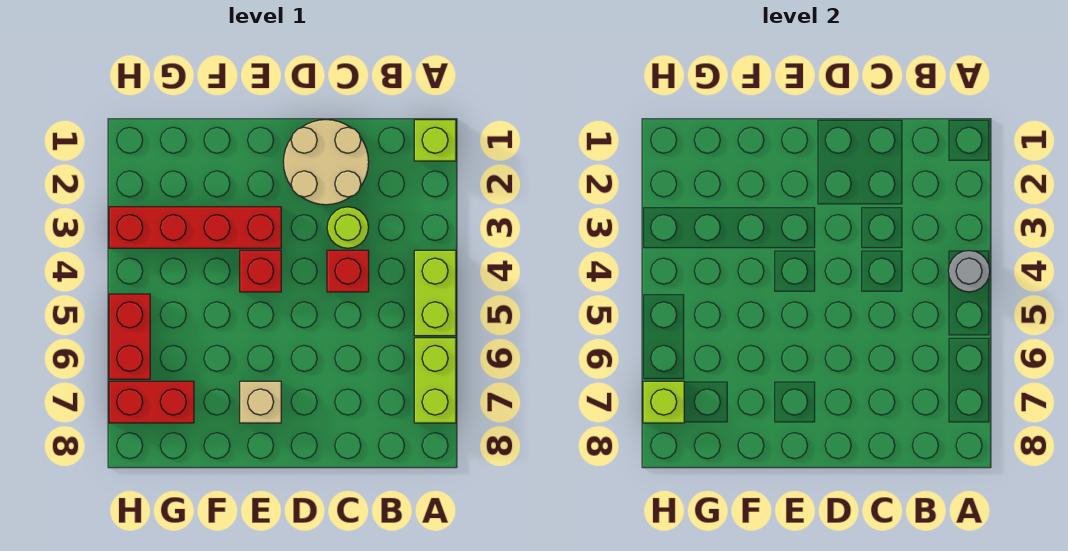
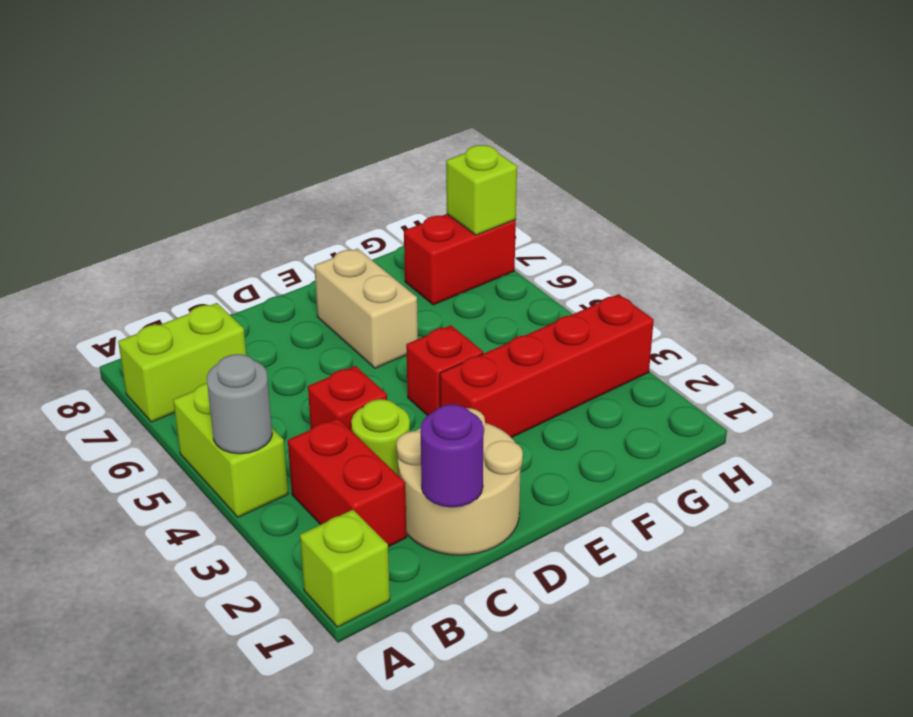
lime brick A6:A7 level 1 -> lime brick A7:B7 level 1
none -> purple round brick C1 level 2
tan brick E7 level 1 -> tan brick E6:E7 level 1
red brick H5:H6 level 1 -> red brick B2:B3 level 1

